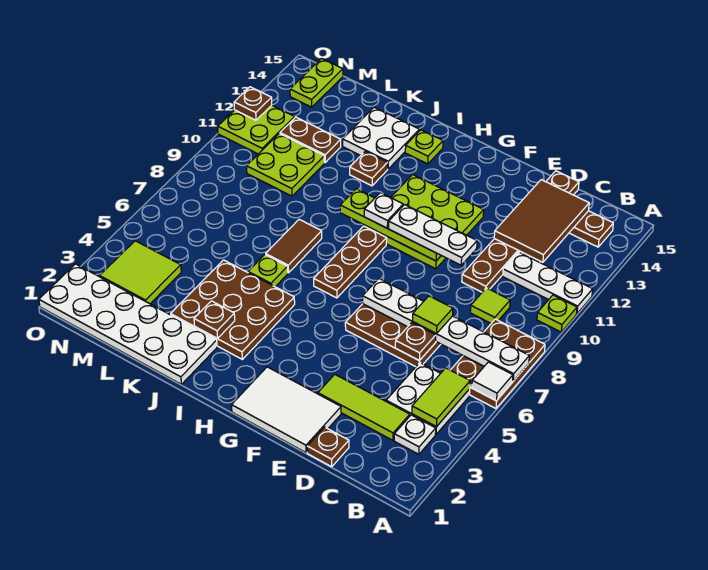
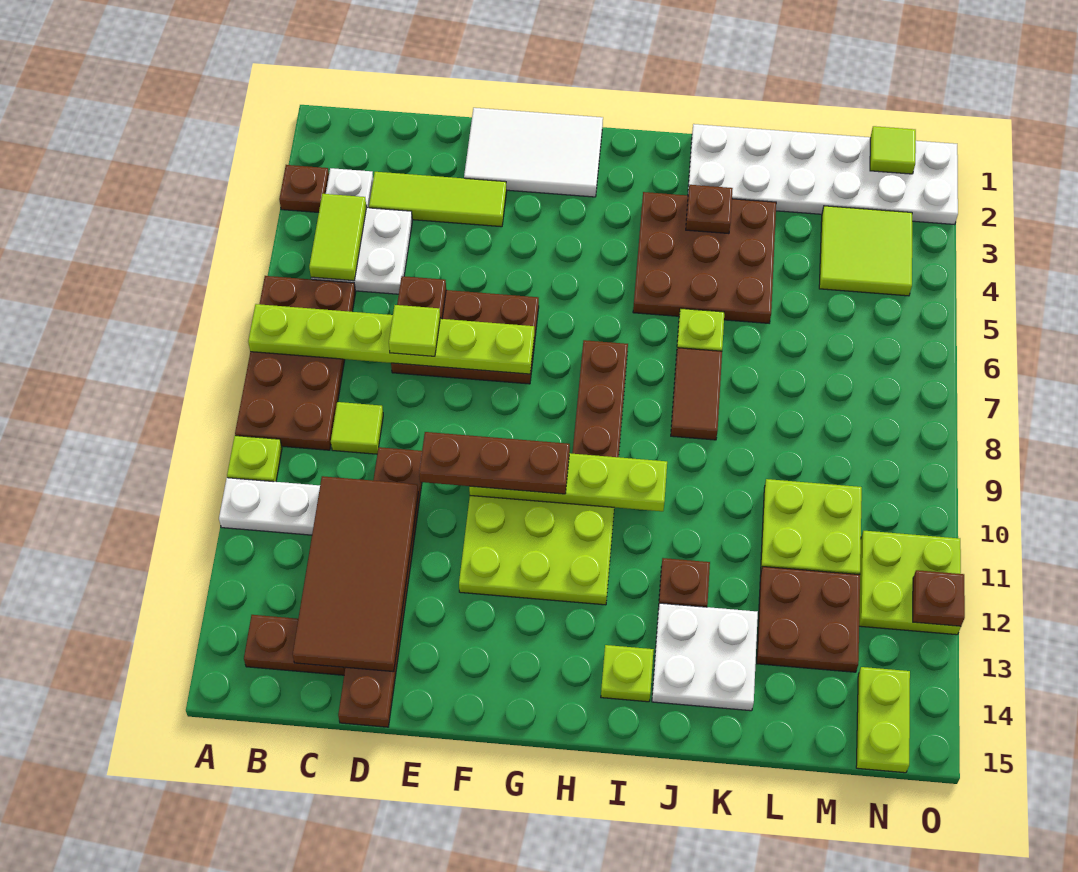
brown plate A6:B8 level 1 -> brown plate A6:B9 level 1
white tile A6 level 2 -> none
white plate A7:F7 level 2 -> lime plate A7:F7 level 2
brown tile C12:D14 level 2 -> brown tile C11:D14 level 2
brown plate D1 level 1 -> brown plate A3 level 1
white plate E10:G10 level 3 -> brown plate E10:G10 level 3
white plate H10 level 3 -> none
brown plate L12:M12 level 1 -> brown plate L12:M13 level 1
none -> lime tile N1 level 2

